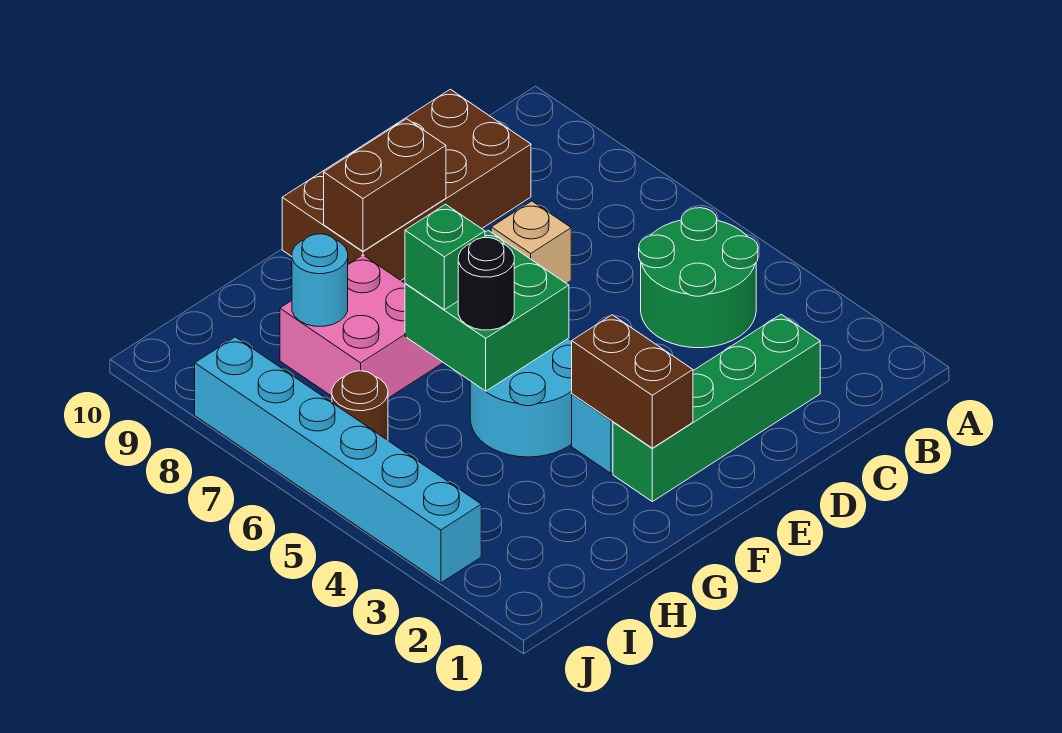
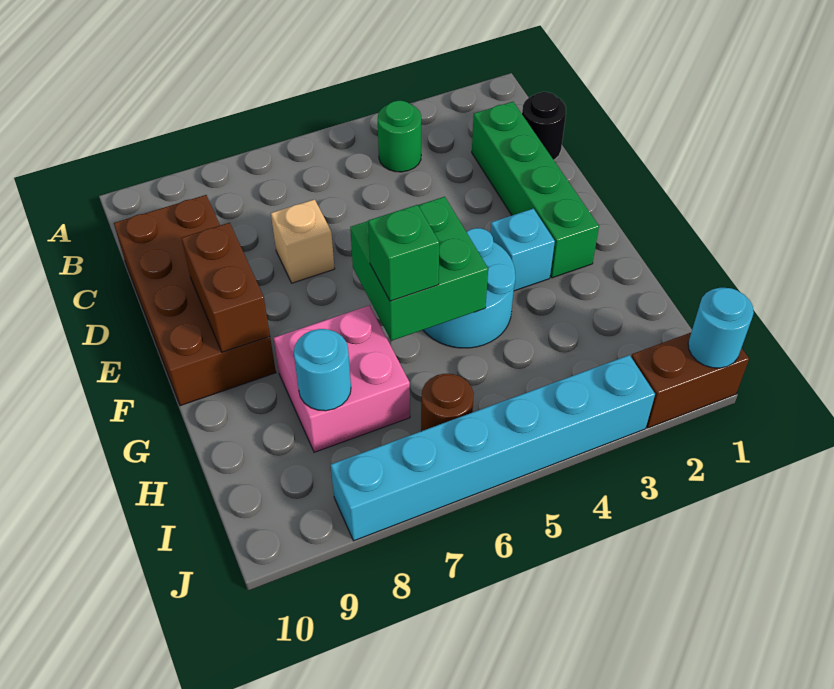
green round brick B4:C5 level 1 -> green round brick B4 level 1
brown brick F2:F3 level 2 -> brown brick J1:J2 level 1
black round brick G5 level 3 -> black round brick C1 level 1
none -> cyan round brick J1 level 2

